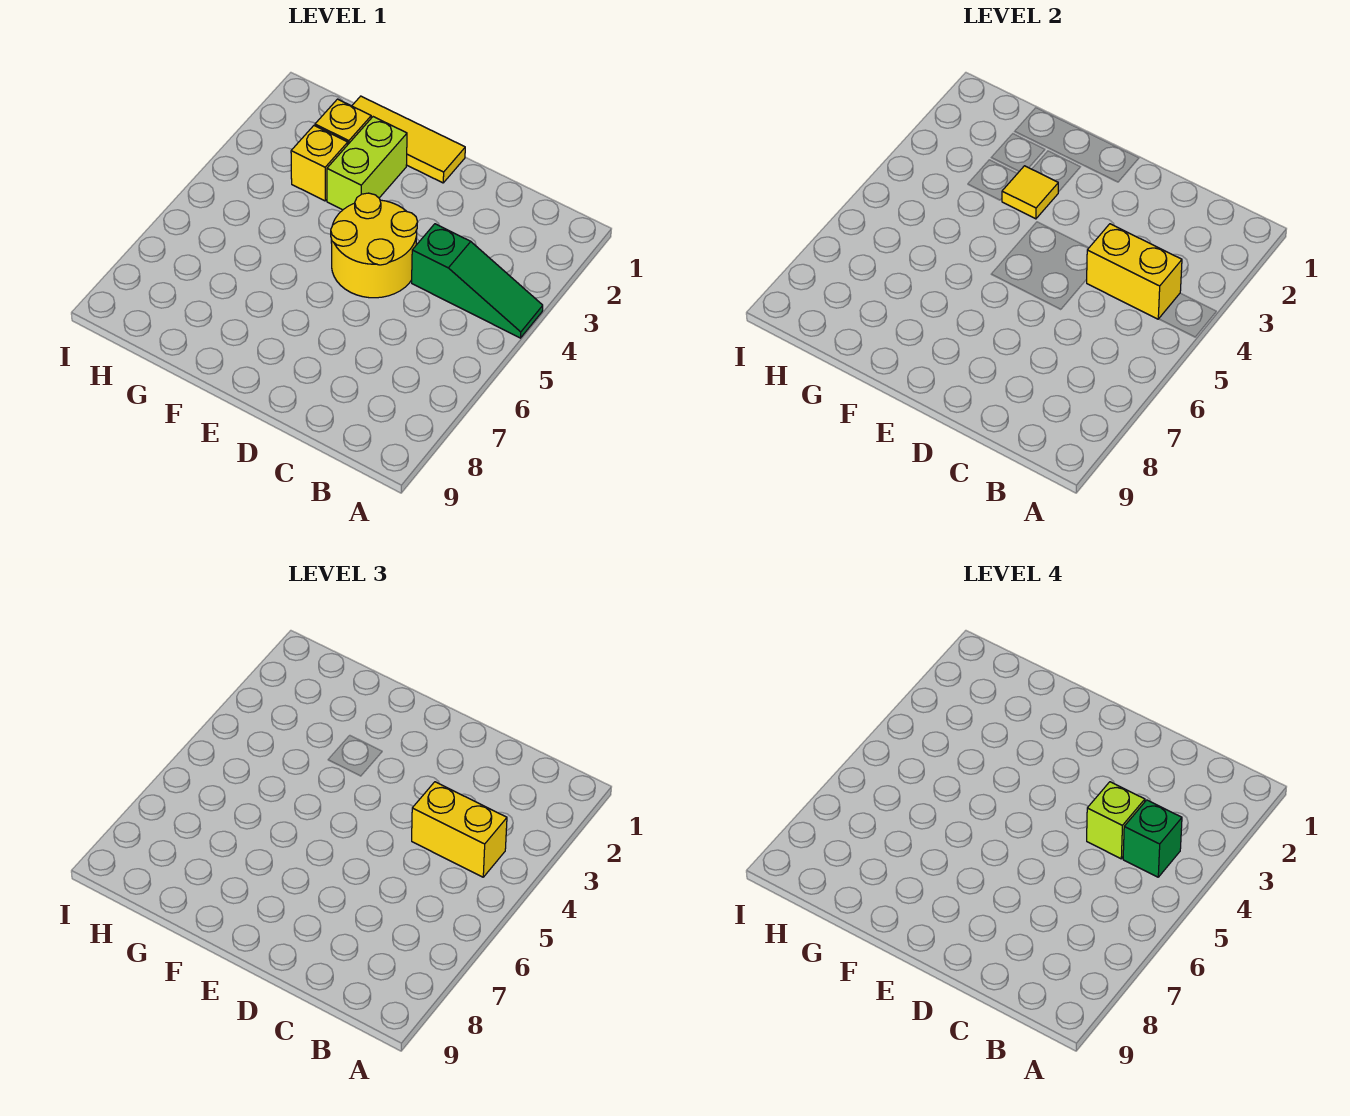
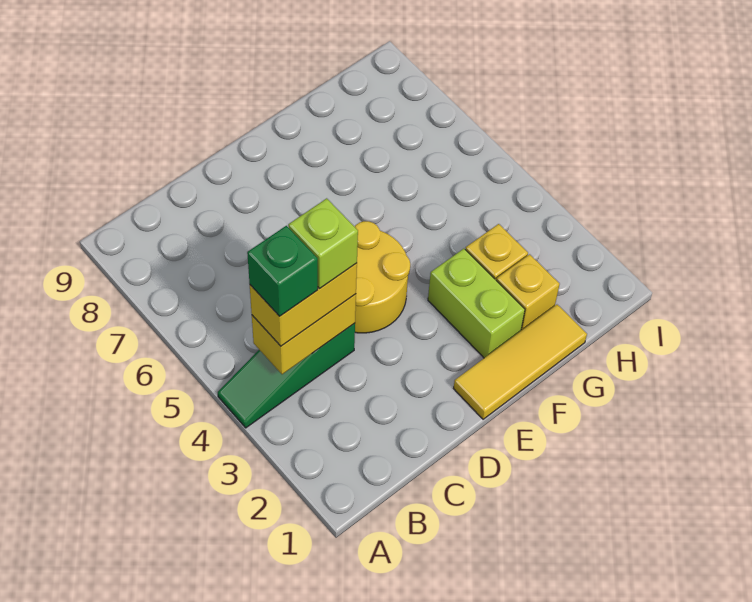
yellow tile F3 level 2 -> none

